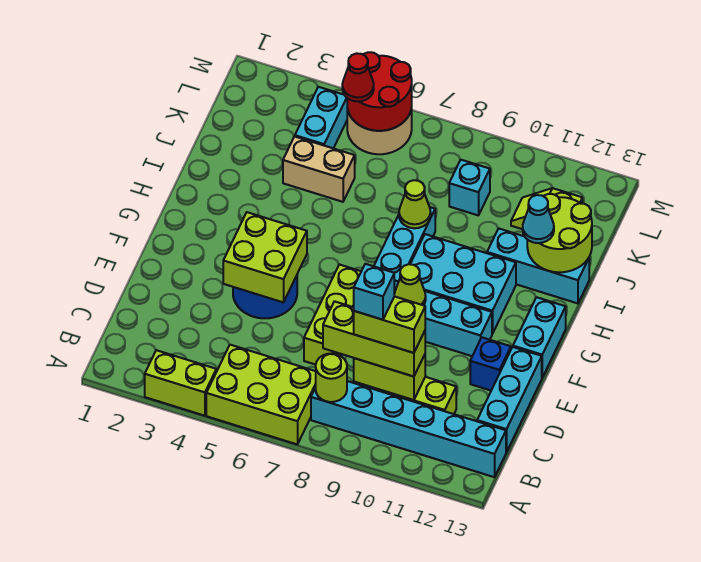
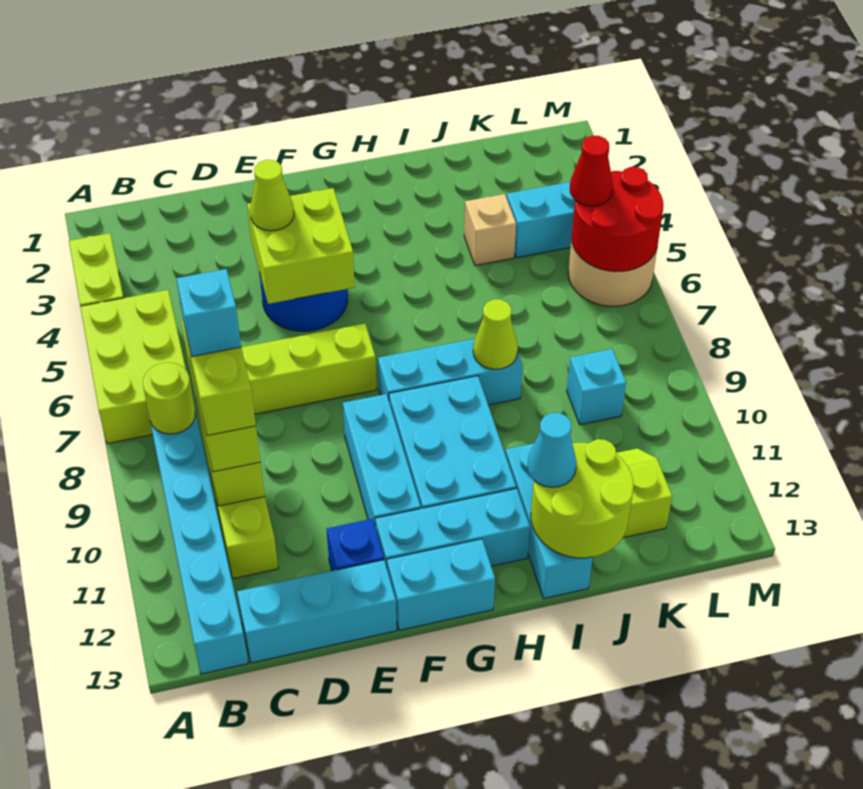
lime cone F9 level 2 -> lime cone E4 level 3
none -> cyan brick F12:H12 level 1
tan brick J4:J5 level 1 -> tan brick J4 level 1

